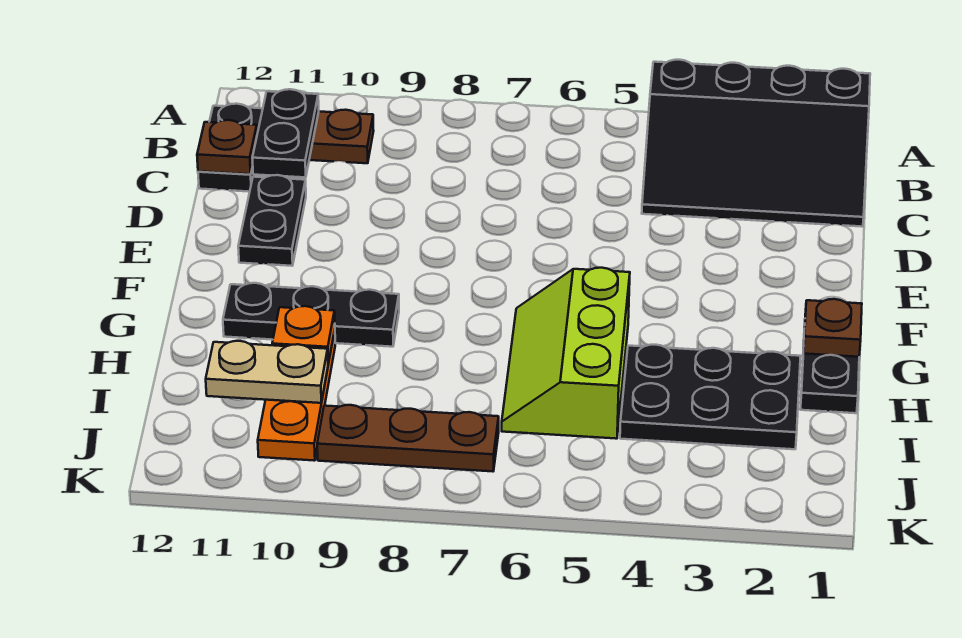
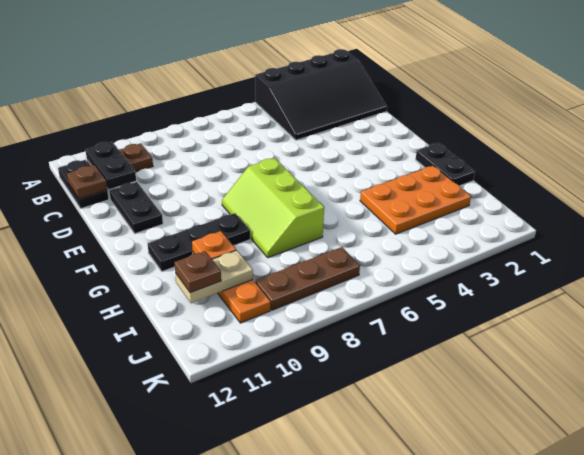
brown plate G1 level 2 -> brown plate I11 level 3
lime slope G5:I6 level 1 top 5 -> lime slope F7:H8 level 1 top 7
black plate H2:I4 level 1 -> orange plate H2:I4 level 1

